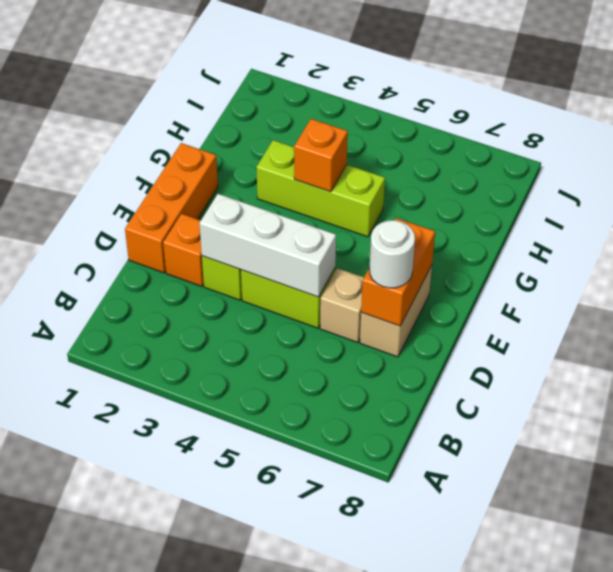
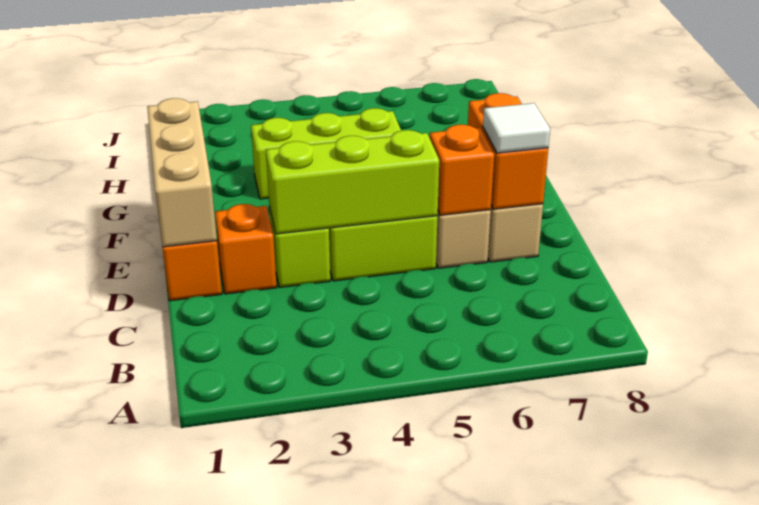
none -> tan brick D1:F1 level 2
white brick D3:D5 level 2 -> lime brick D3:D5 level 2
white round brick D7 level 3 -> white tile D7 level 3
orange brick G4 level 2 -> orange brick D6 level 2

